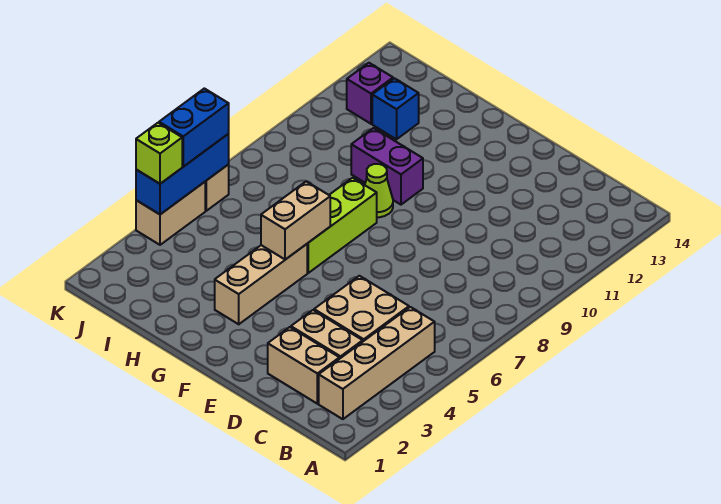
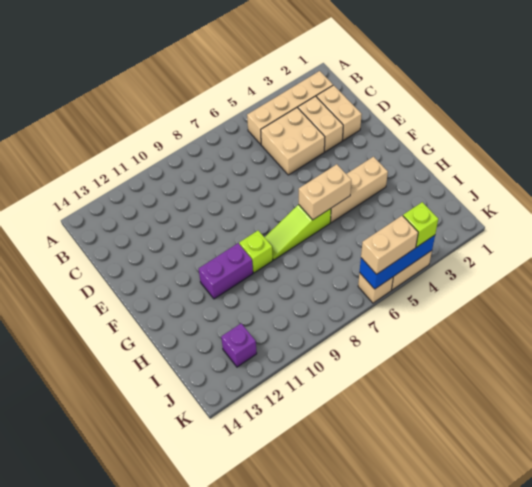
lime brick G6:G8 level 1 -> lime slope G6:G8 level 1 top 6
lime cone G9 level 1 -> lime brick G9 level 1
purple brick G10:H10 level 1 -> purple brick G10:G11 level 1
blue brick I12 level 1 -> none
blue brick K5:K6 level 3 -> tan brick K5:K6 level 3

